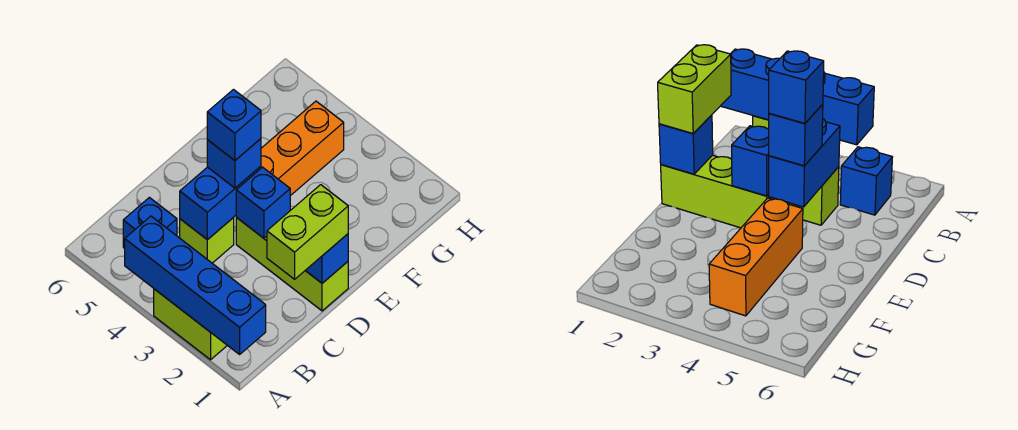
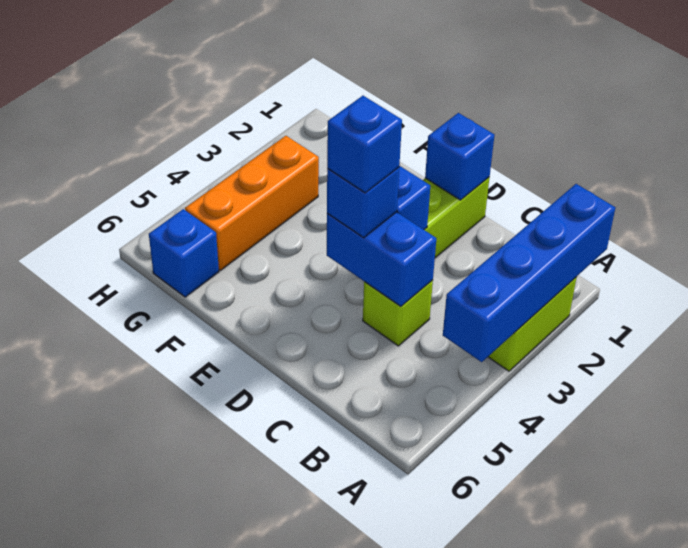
blue brick B5 level 1 -> blue brick G6 level 1
lime brick C1:D1 level 3 -> none
orange brick E4:G4 level 1 -> orange brick G3:G5 level 1

